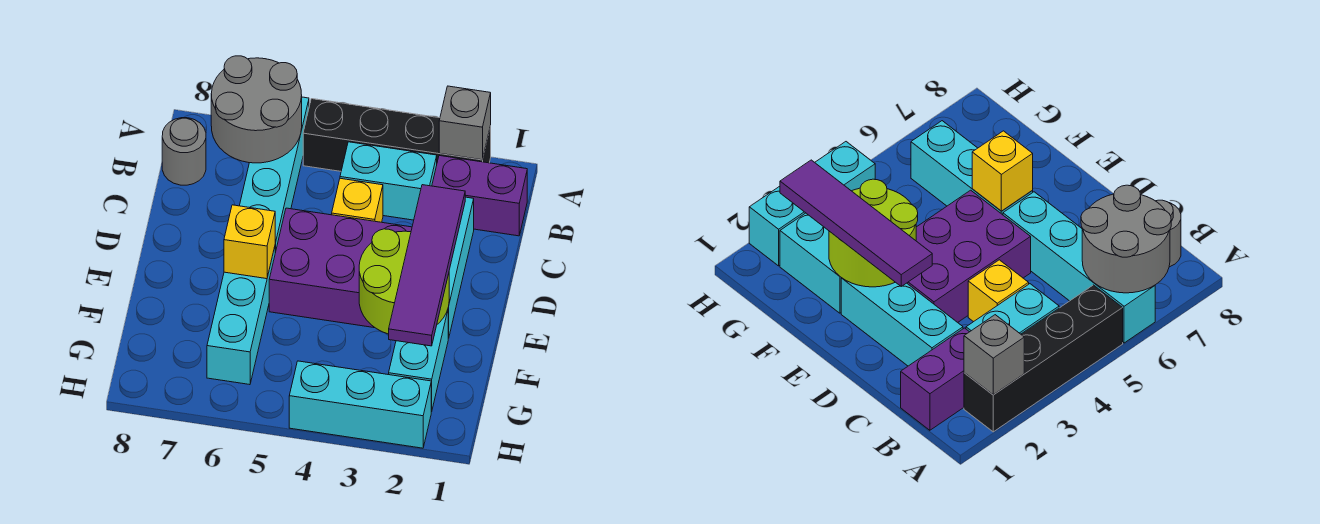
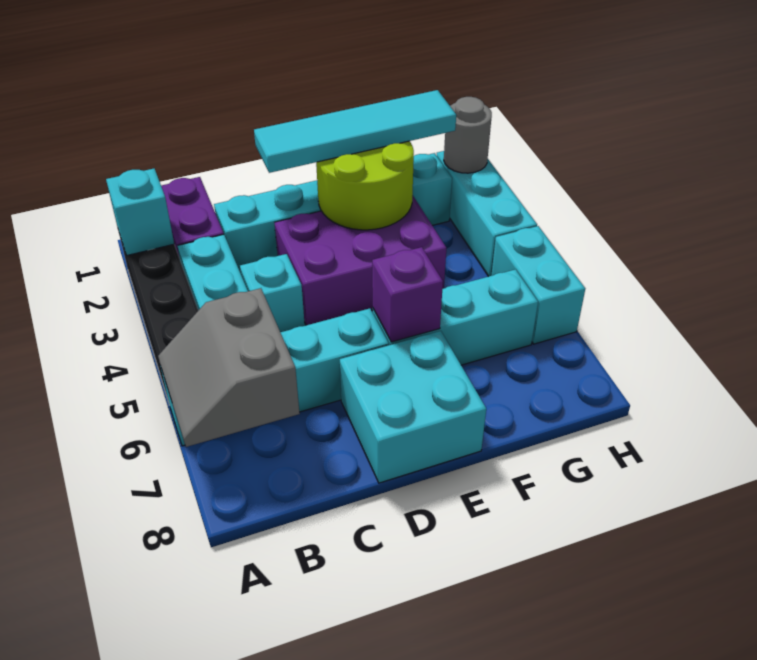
grey brick A2 level 2 -> cyan brick A2 level 2
grey round brick A6:B7 level 2 -> grey slope A6:B7 level 2 top B
grey round brick B8 level 1 -> grey round brick H2 level 2
yellow brick C4 level 1 -> cyan brick C4 level 1
purple tile D2:G2 level 3 -> cyan tile D2:G2 level 3
purple brick D3:E5 level 1 -> purple brick D3:F4 level 1
none -> cyan brick D7:E8 level 1
yellow brick E6 level 2 -> purple brick E6 level 2
none -> cyan brick H5:H6 level 1

